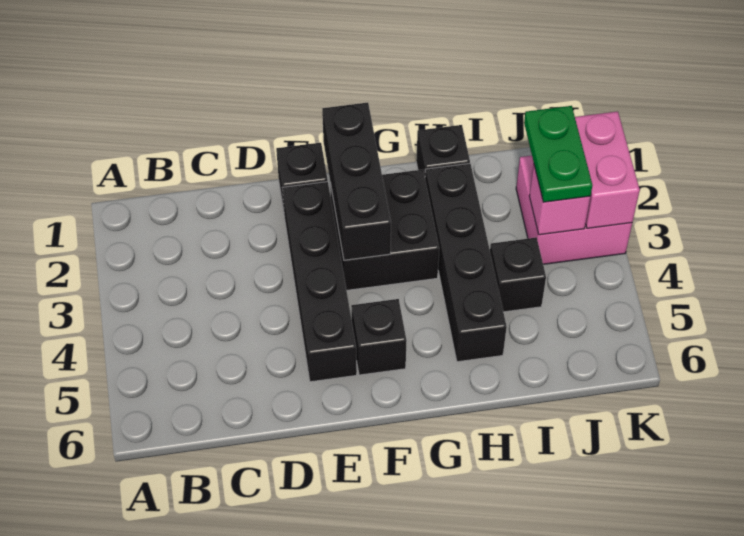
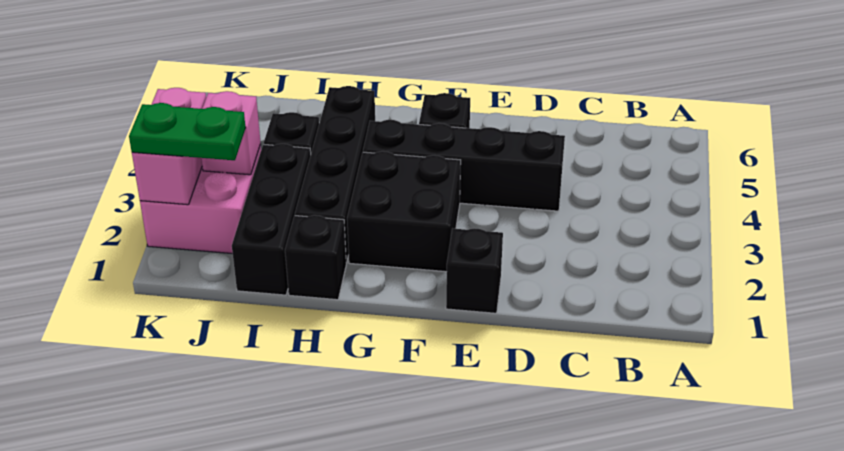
black brick E2:E5 level 1 -> black brick D4:G4 level 1
black brick F1:F3 level 2 -> black brick I1:I3 level 1
green plate J2:J3 level 3 -> green plate J2:K2 level 3

